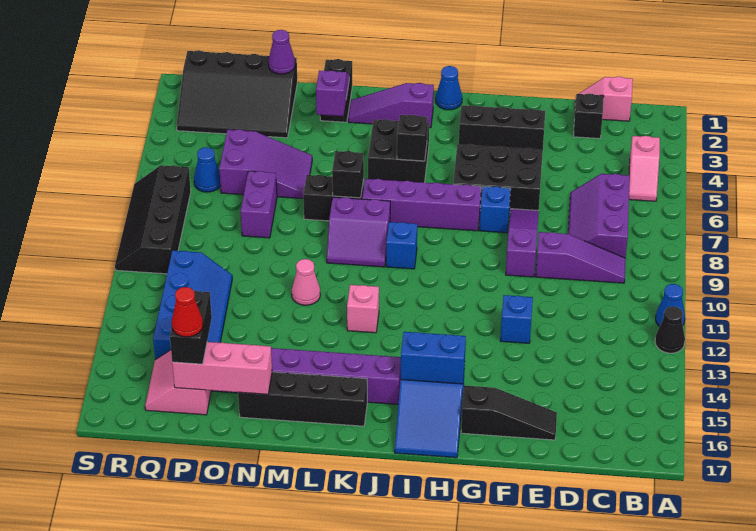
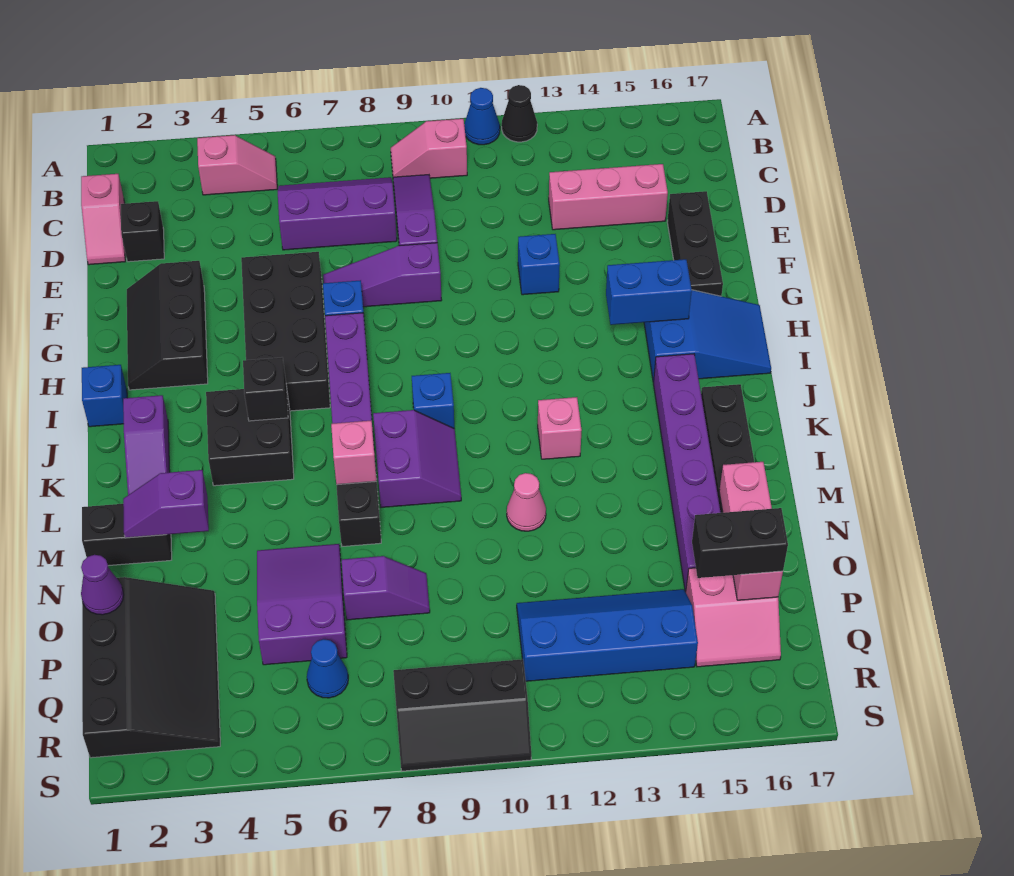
none -> pink slope B9:B10 level 1 top 10
purple slope C6:D8 level 1 top C -> purple slope C6:D8 level 1 top D
none -> pink brick D13:D15 level 1
black slope E16:G16 level 1 top G -> black brick E16:G16 level 1
black brick F5:H6 level 1 -> black brick F5:I6 level 1
blue brick H15:I15 level 2 -> blue brick H14:H15 level 2
blue cone I1 level 1 -> blue brick I1 level 1
black brick L7 level 2 -> pink brick L7 level 2
purple brick O7:O8 level 1 -> purple slope O7:O8 level 1 top 7
red cone P16 level 4 -> none
black slope R7:S10 level 1 top R -> black slope R8:S10 level 1 top R

